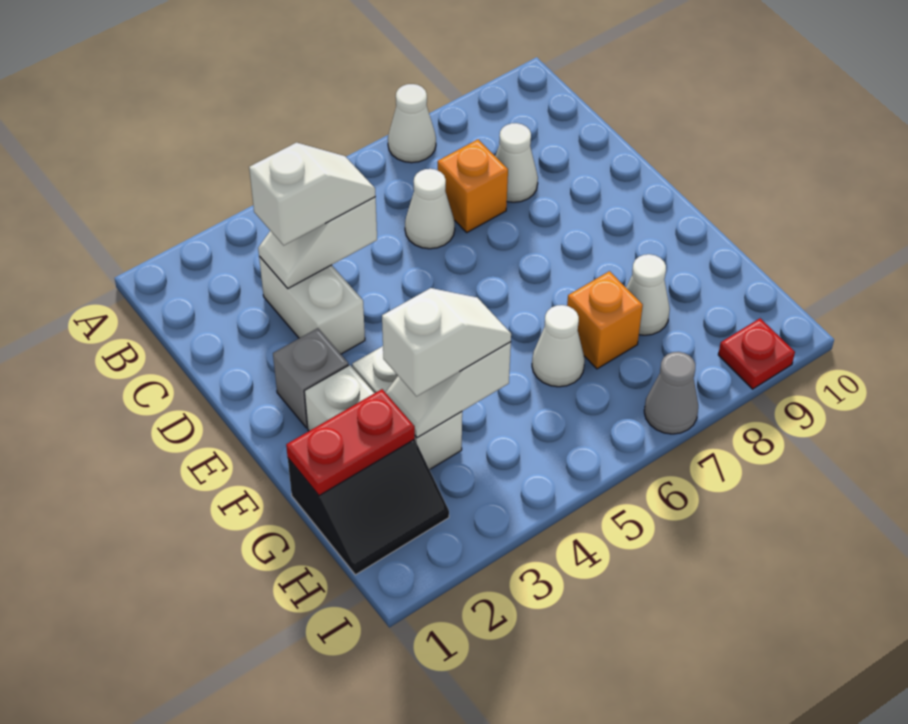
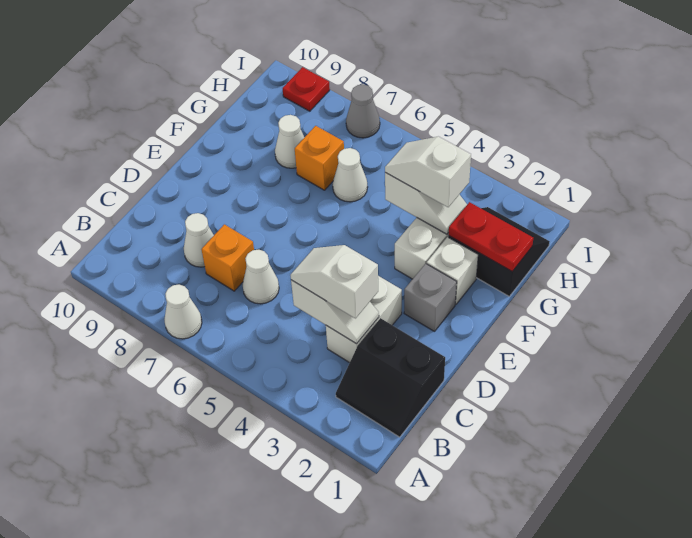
none -> black slope B1:C2 level 1 top C

